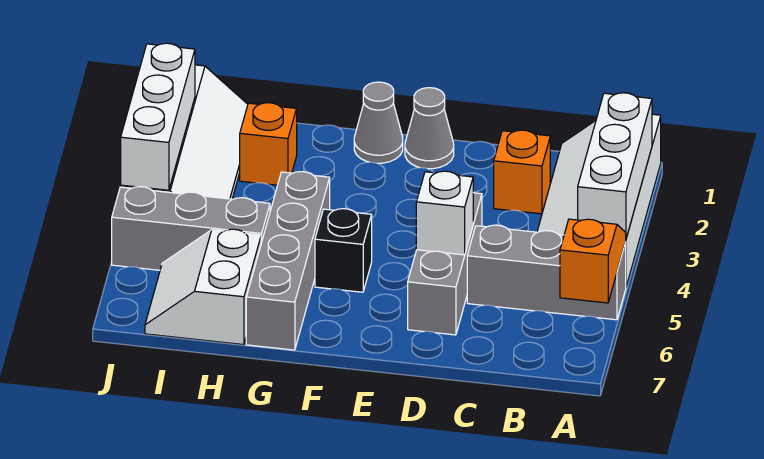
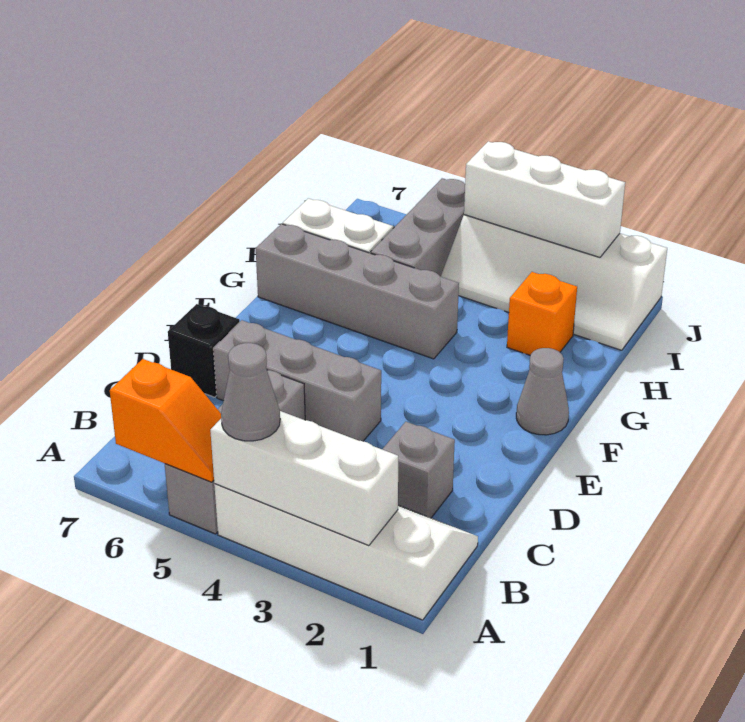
orange brick C2 level 1 -> grey brick C2 level 1
white brick D5 level 2 -> none
grey cone E1 level 1 -> grey cone A4 level 3
black brick F5 level 1 -> black brick D7 level 1

